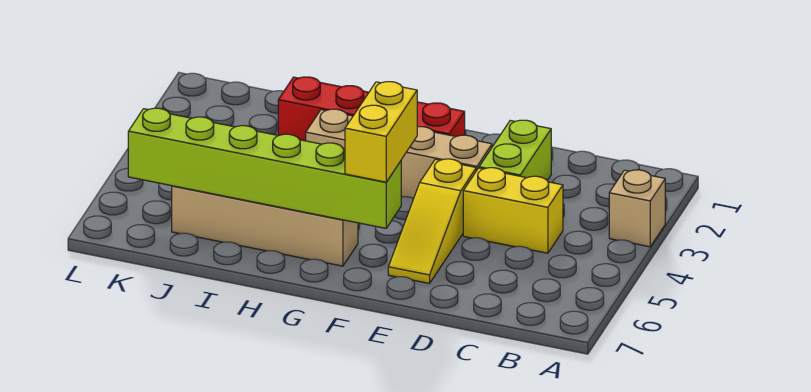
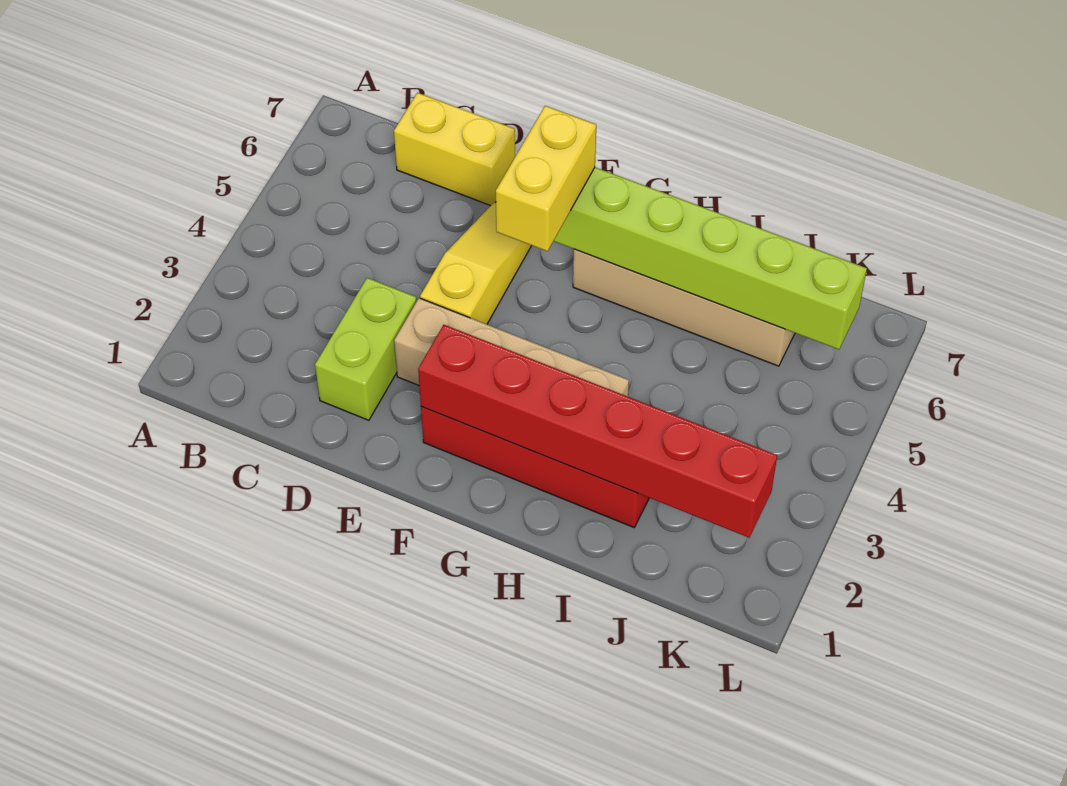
tan brick A3 level 1 -> none
yellow brick C4:D4 level 1 -> yellow brick C7:D7 level 1
none -> red brick F2:K2 level 2

